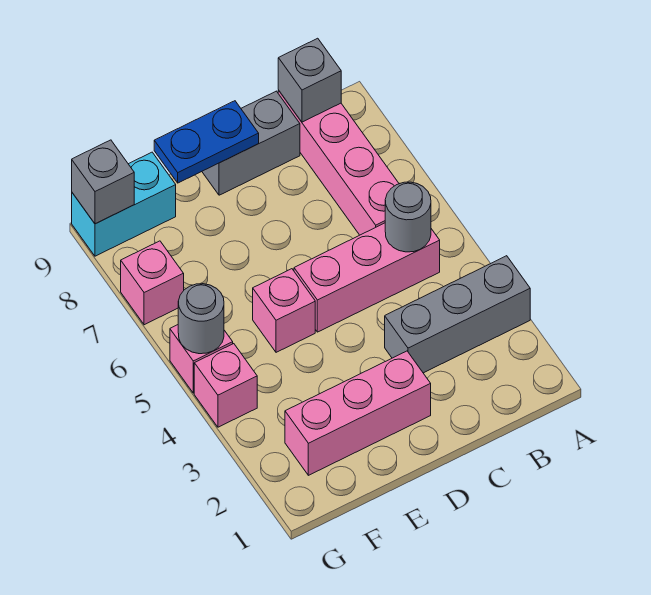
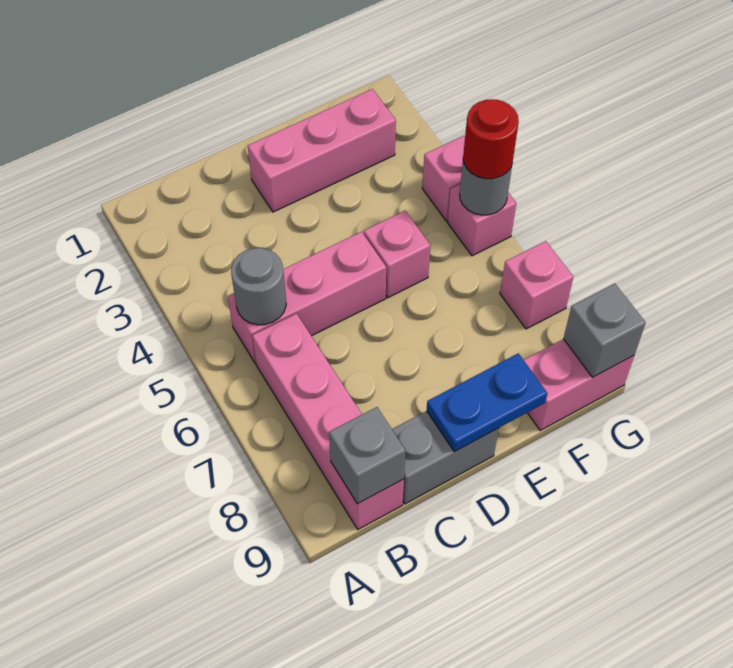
grey brick A3:C3 level 1 -> none
cyan brick F9:G9 level 1 -> pink brick F9:G9 level 1
none -> red round brick G5 level 3

